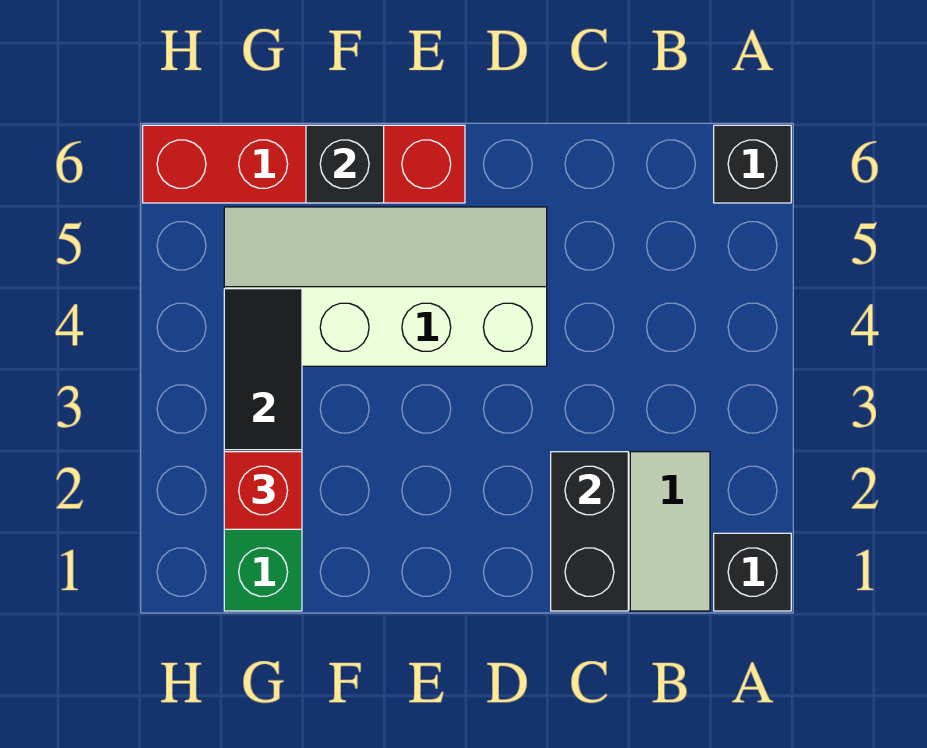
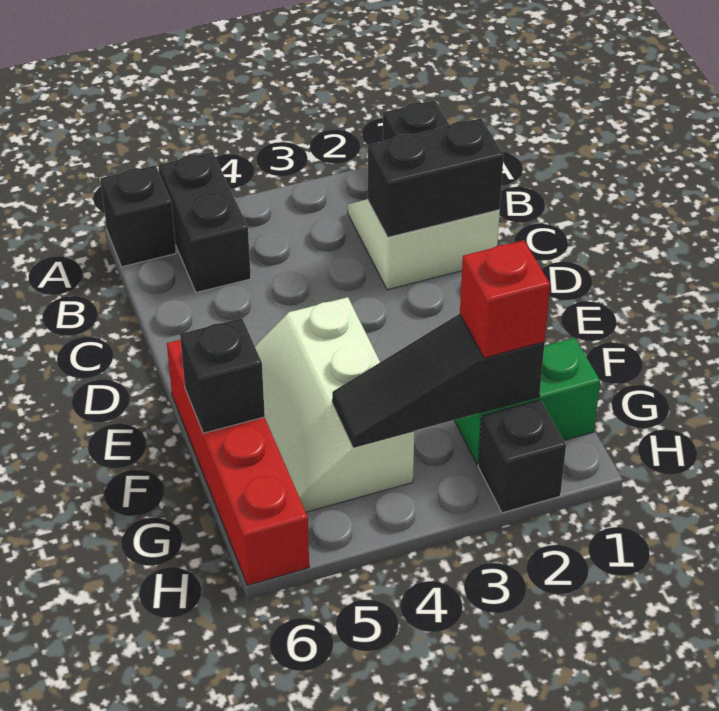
none -> black brick A5:B5 level 1
white slope D4:G5 level 1 top 4 -> white slope E4:G5 level 1 top 4
none -> black brick H2 level 1

